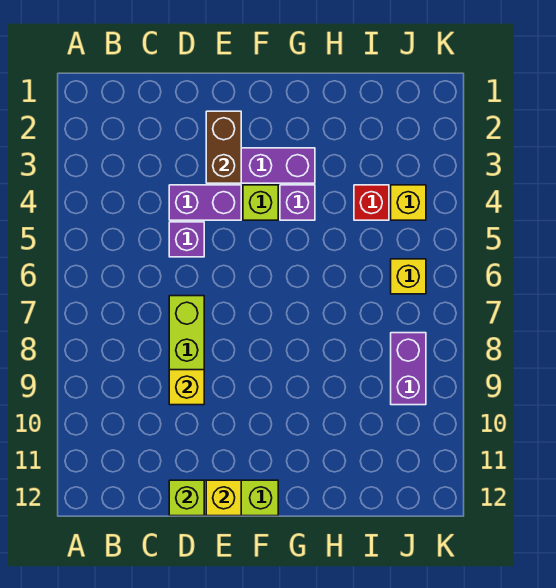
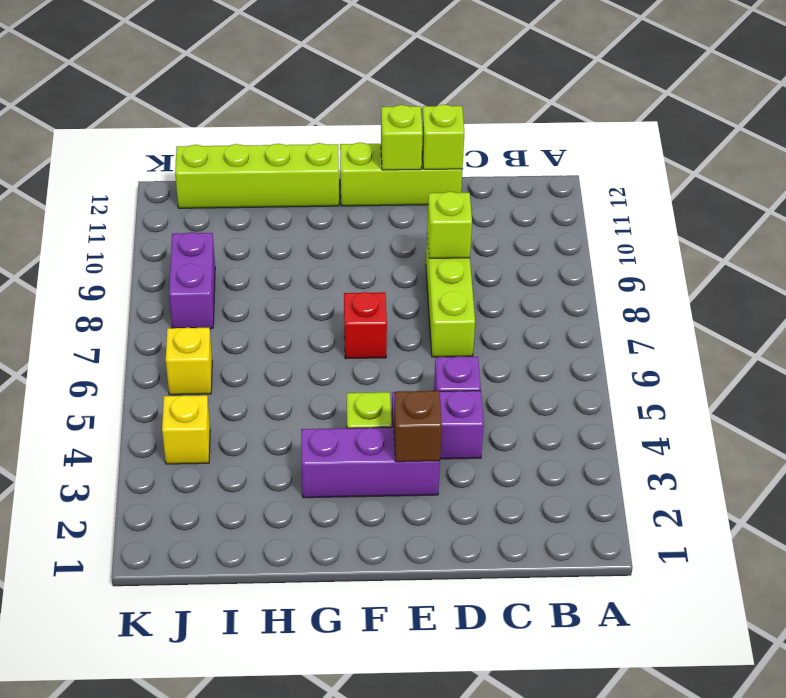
yellow brick D9 level 2 -> lime brick D9 level 2
brown brick E2:E3 level 2 -> brown brick E3 level 2
yellow brick E12 level 2 -> lime brick E12 level 2
purple brick G4 level 1 -> none
none -> lime brick G12:J12 level 1
red brick I4 level 1 -> red brick F7 level 1

